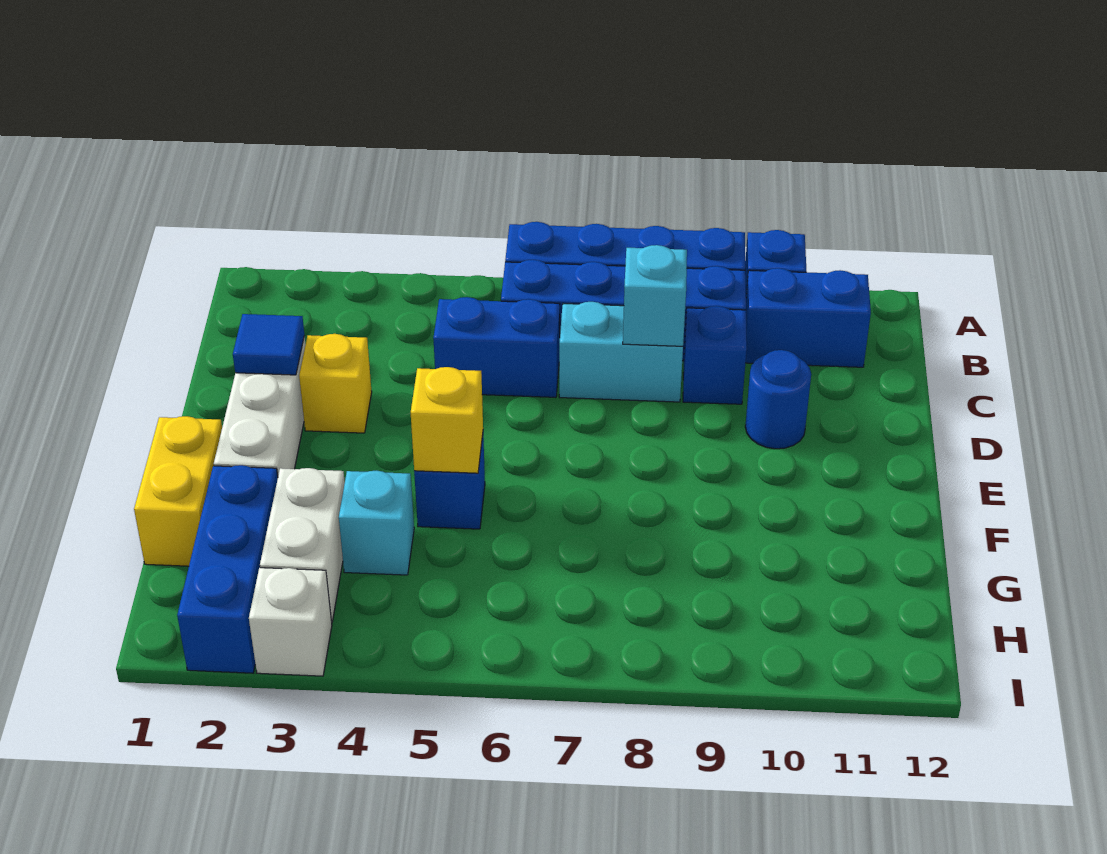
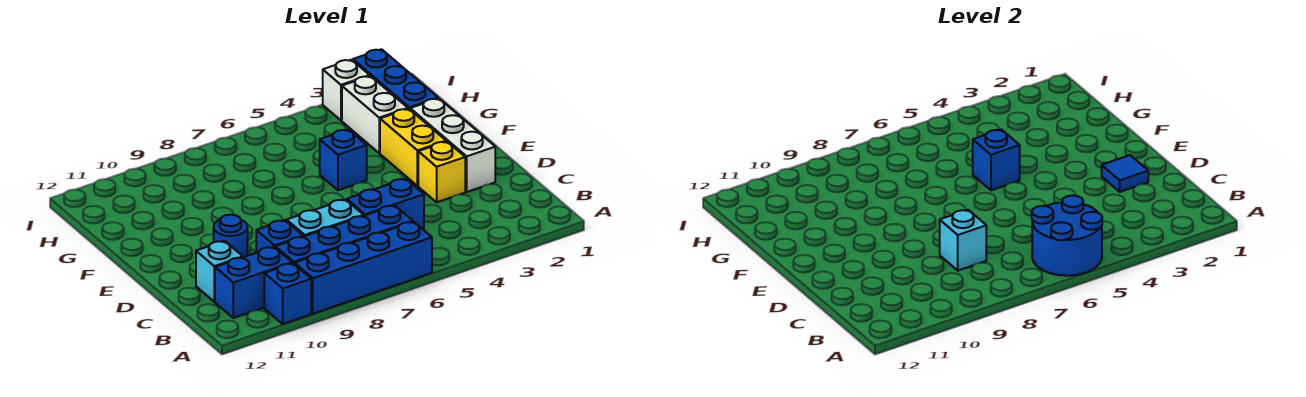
none -> blue round brick A5:B6 level 2
yellow brick F1:G1 level 1 -> yellow brick E3:F3 level 1
yellow brick F5 level 2 -> blue brick F5 level 2
cyan brick G4 level 1 -> cyan brick C11 level 1

